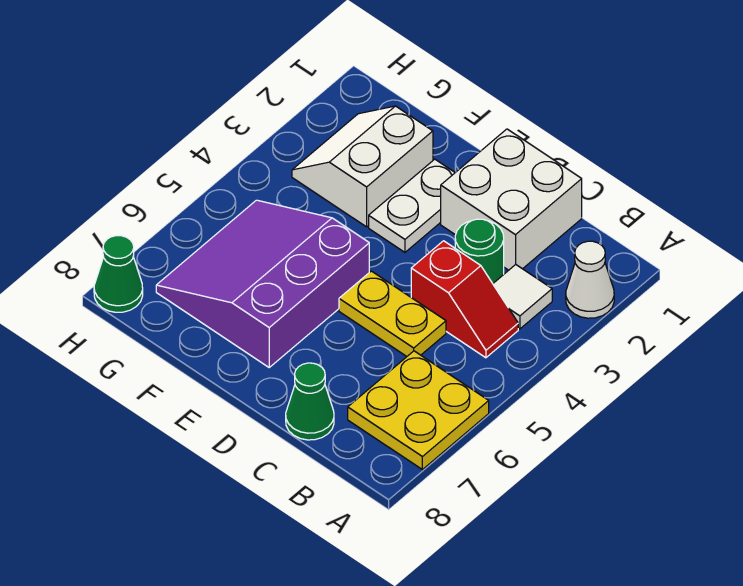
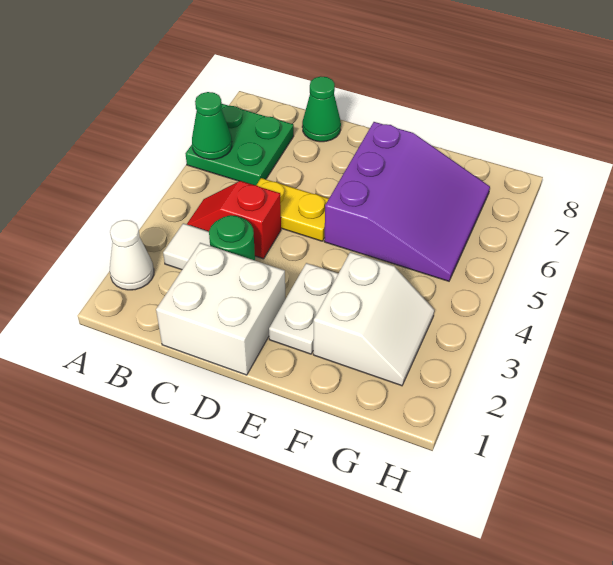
yellow plate A6:B7 level 1 -> green plate A6:B7 level 1
green cone H8 level 1 -> green cone A6 level 2

